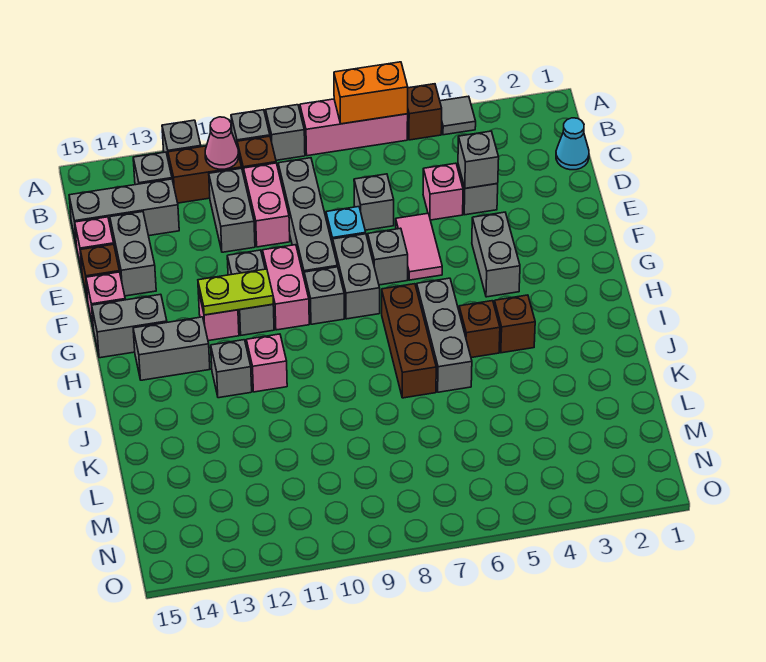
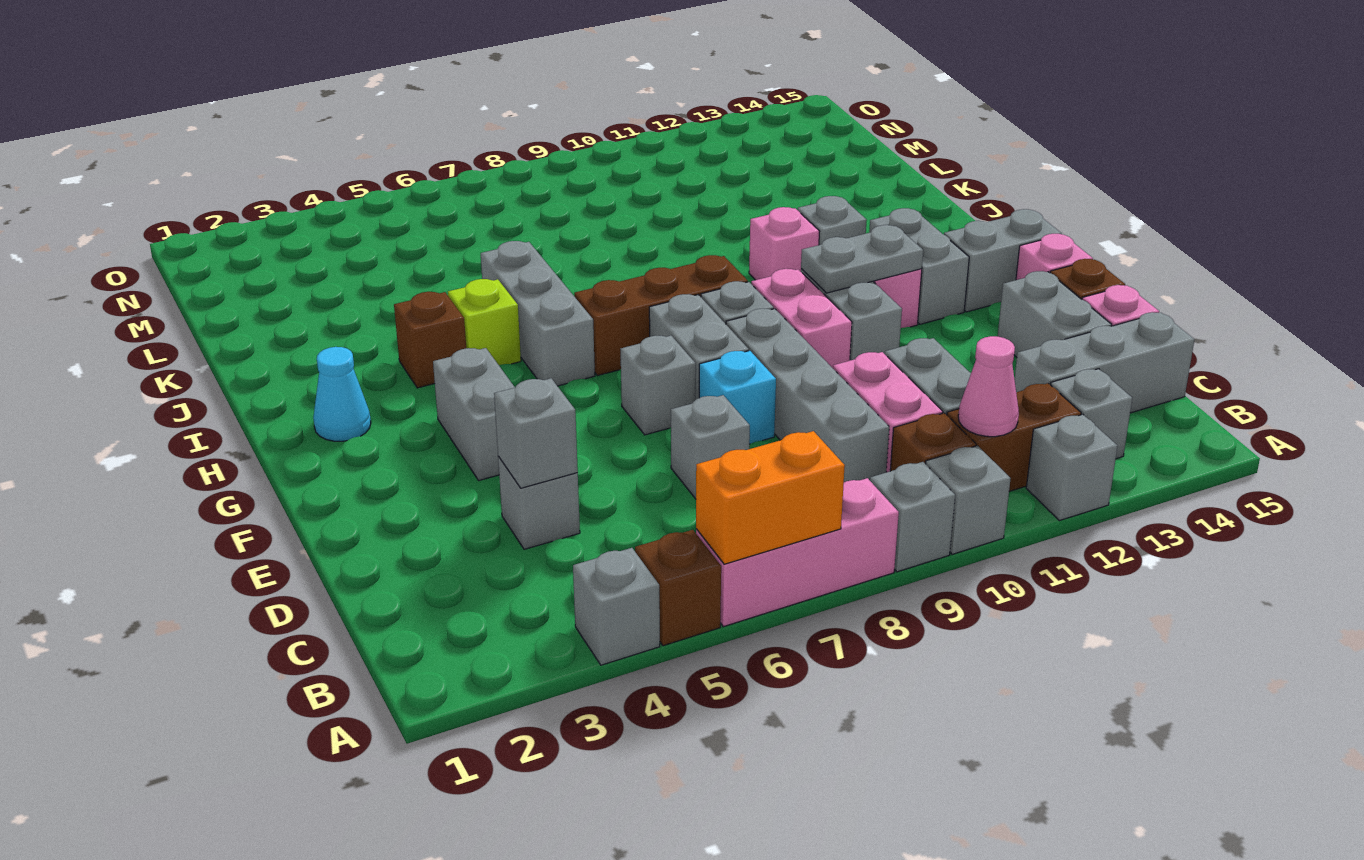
grey tile A4 level 1 -> grey brick A4 level 1
cyan cone C1 level 1 -> cyan cone H2 level 1
pink brick D5 level 1 -> none
pink tile E6:F6 level 1 -> none
lime plate G11:G12 level 2 -> grey plate G11:G12 level 2
brown brick H7:J7 level 1 -> brown brick H7:H9 level 1
grey brick H13:H14 level 1 -> grey brick G13:H13 level 1
brown brick I5 level 1 -> lime brick I5 level 1

